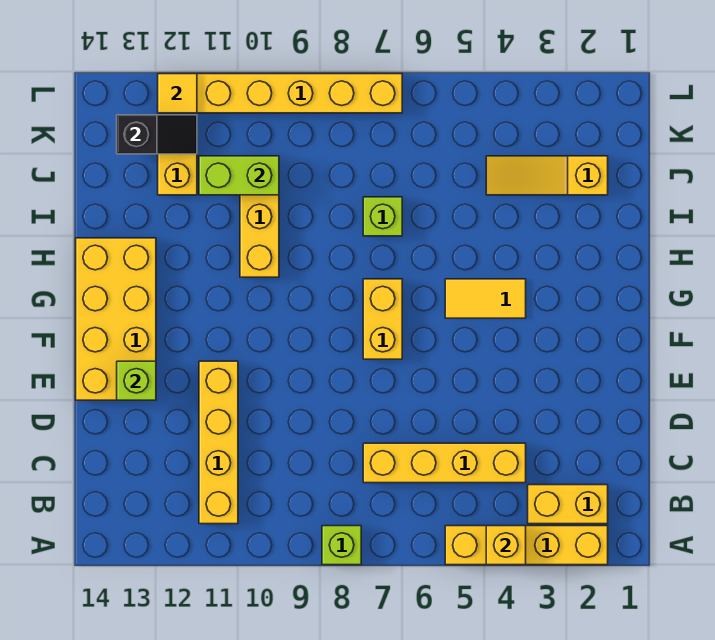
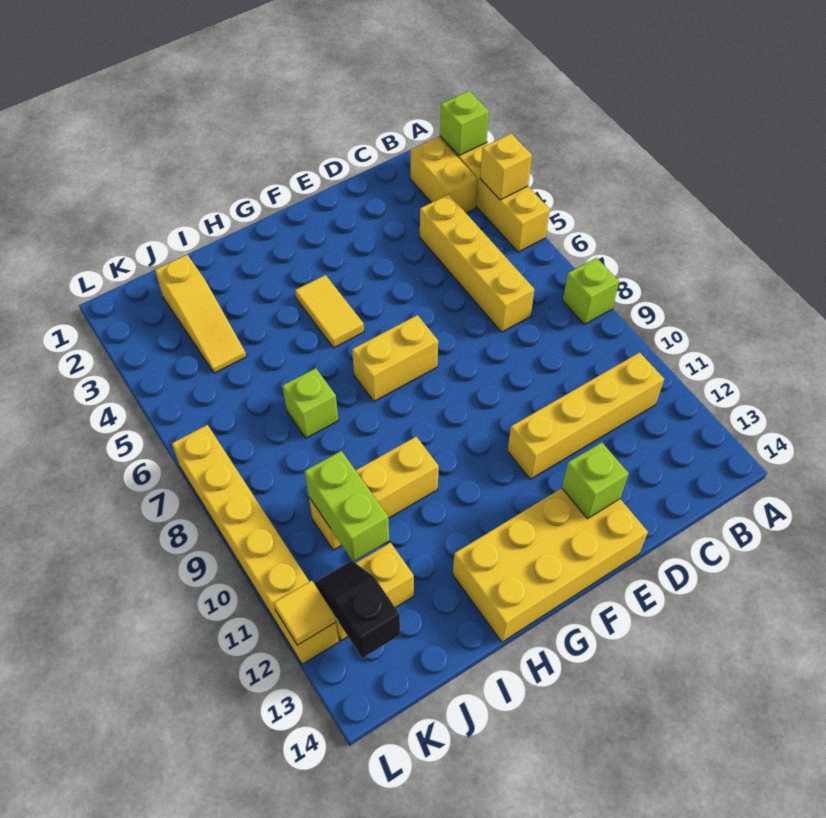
none -> lime brick A2 level 2

